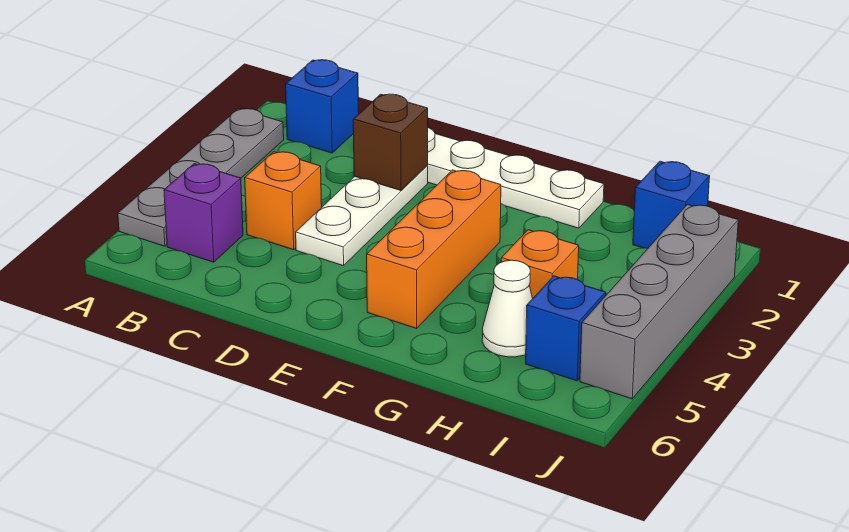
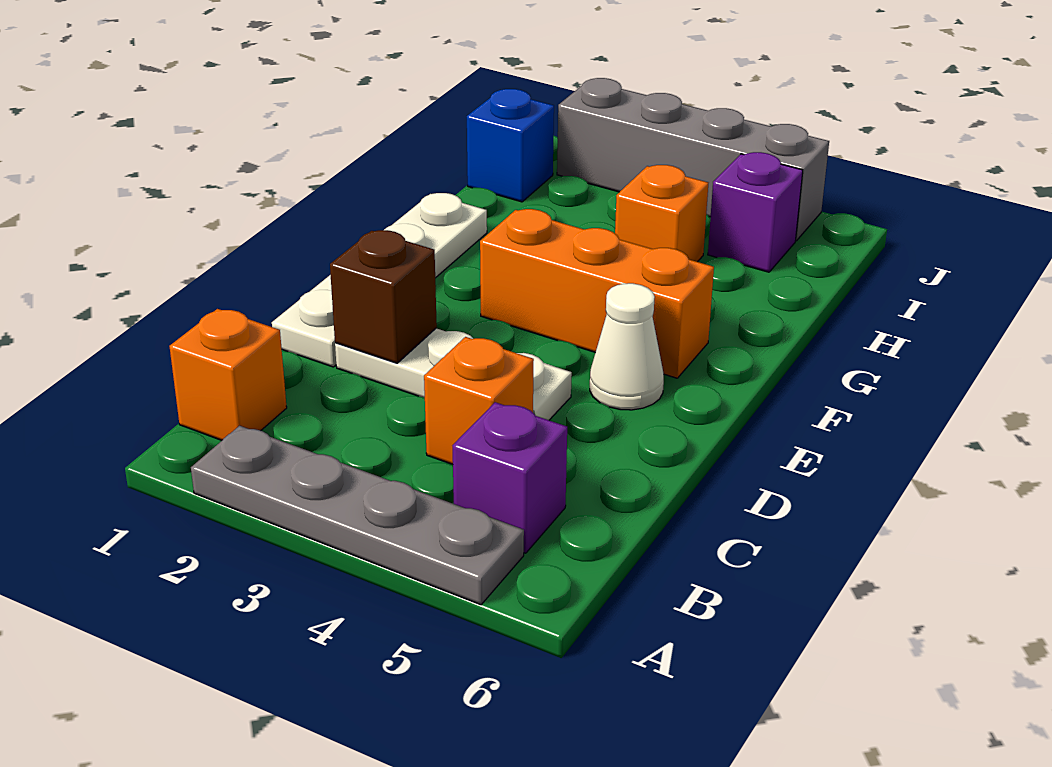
blue brick B1 level 1 -> orange brick B1 level 1
white cone H5 level 1 -> white cone E5 level 1
blue brick I5 level 1 -> purple brick I5 level 1

